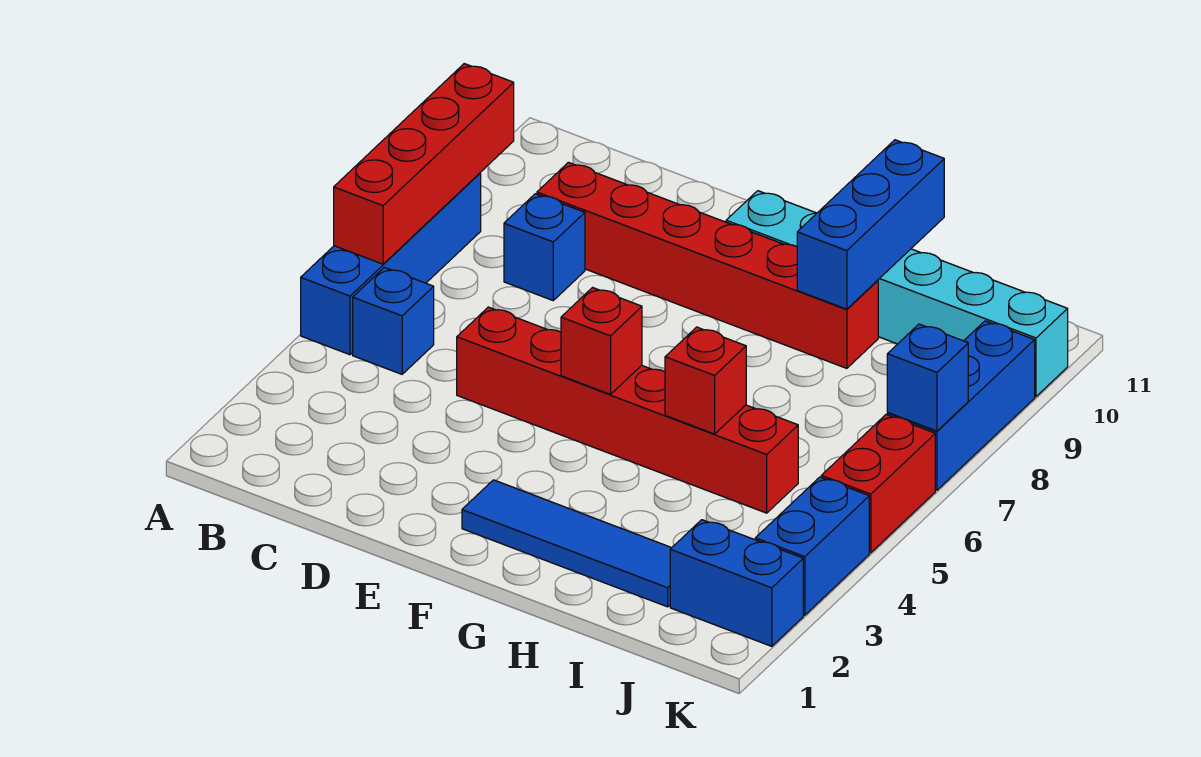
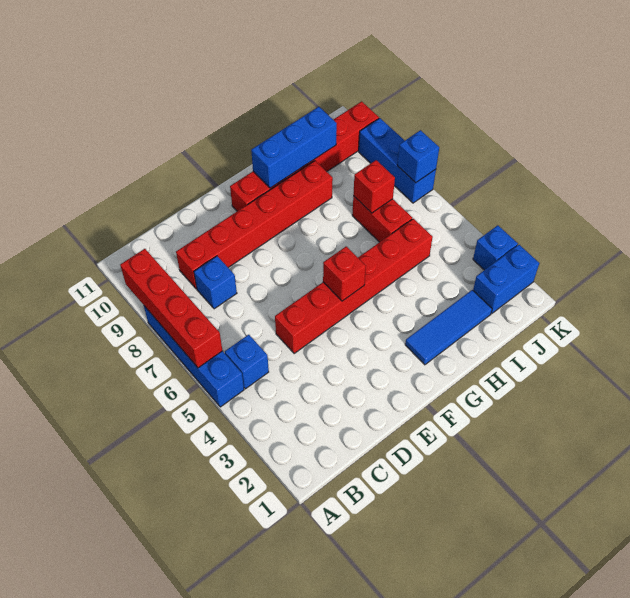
blue tile F2:I2 level 1 -> blue tile G2:I2 level 1
cyan brick F10:K10 level 1 -> red brick F10:K10 level 1
red brick H5 level 2 -> red brick I7 level 2
blue brick H9:H11 level 2 -> blue brick G10:I10 level 2
blue brick K3:K4 level 1 -> blue brick K3 level 1
red brick K5:K6 level 1 -> red brick I6:I7 level 1

